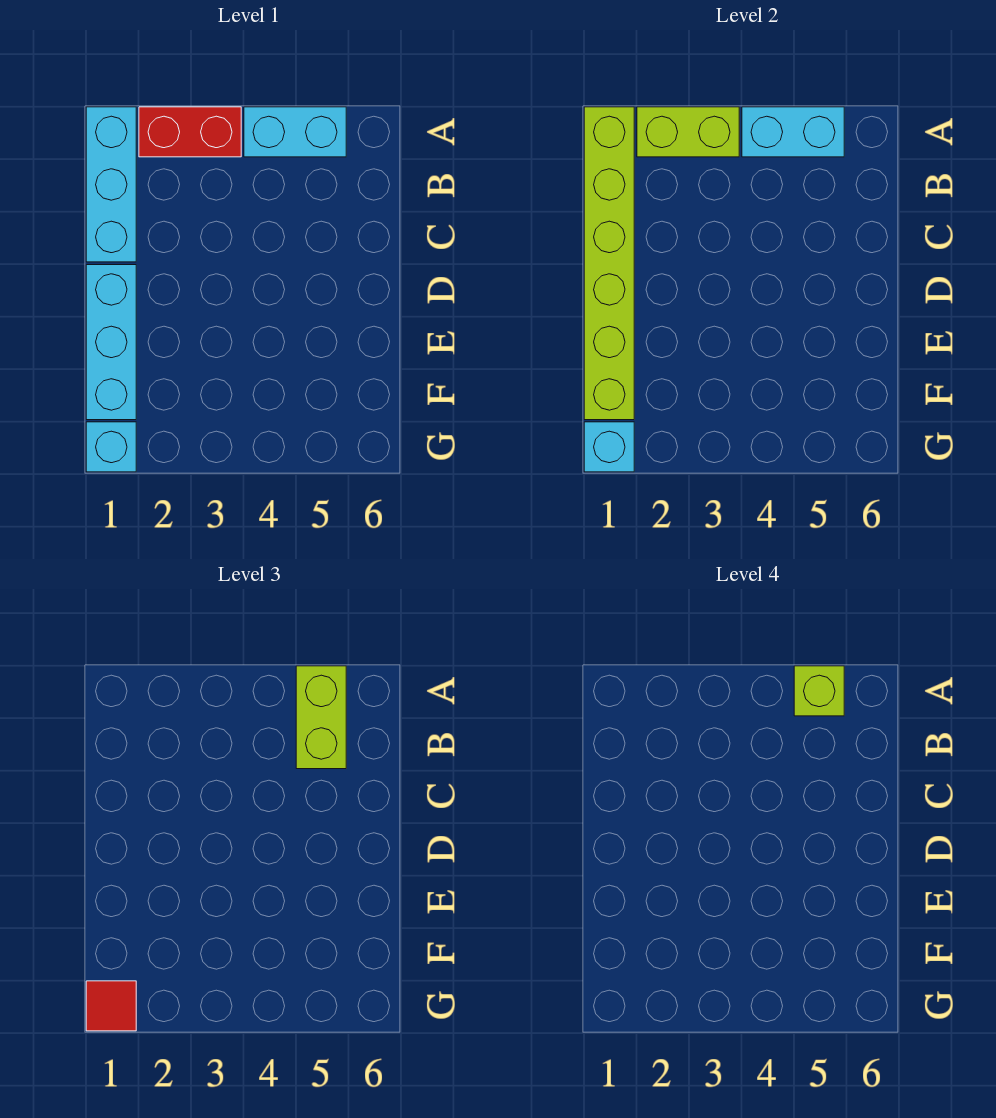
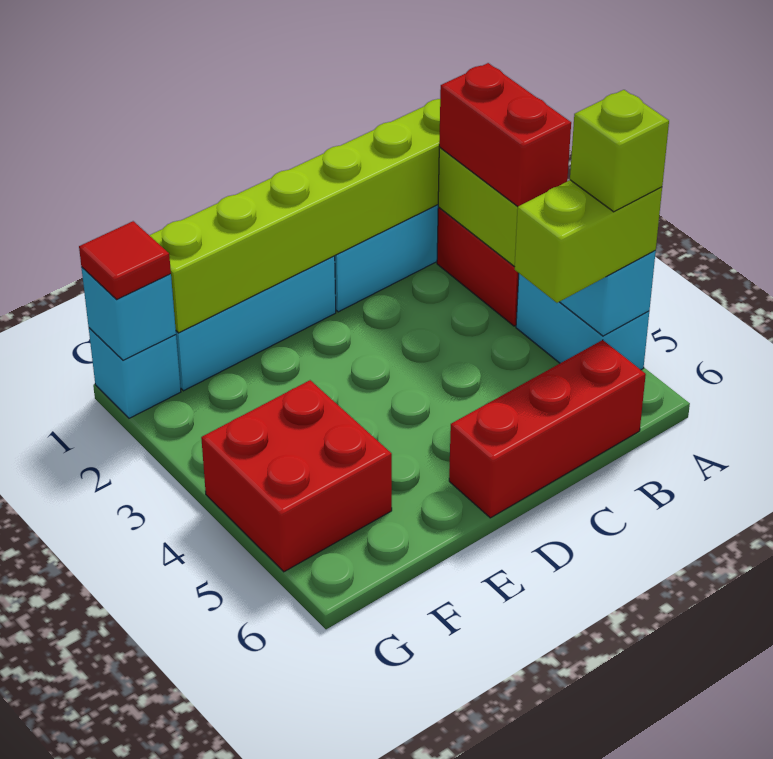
none -> red brick A2:A3 level 3
none -> red brick B6:D6 level 1
none -> red brick F4:G5 level 1

